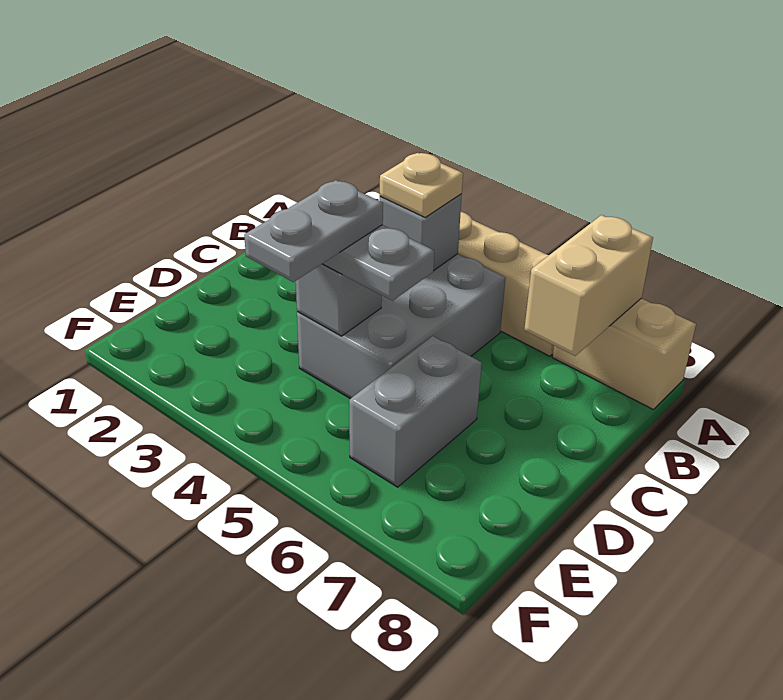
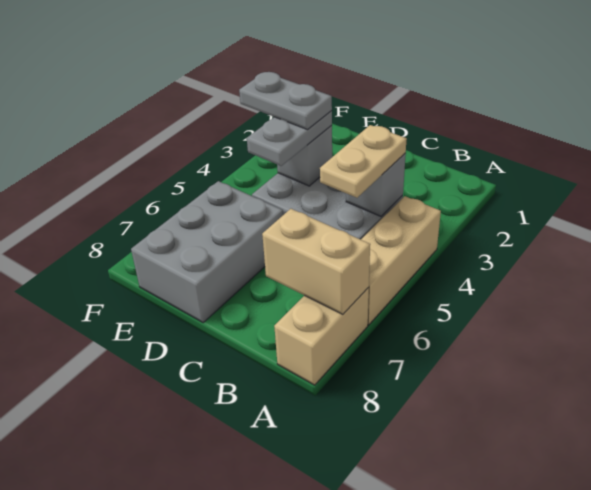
tan plate B4 level 3 -> tan plate B4:B5 level 3
grey brick D6:E6 level 1 -> grey brick D6:E8 level 1

